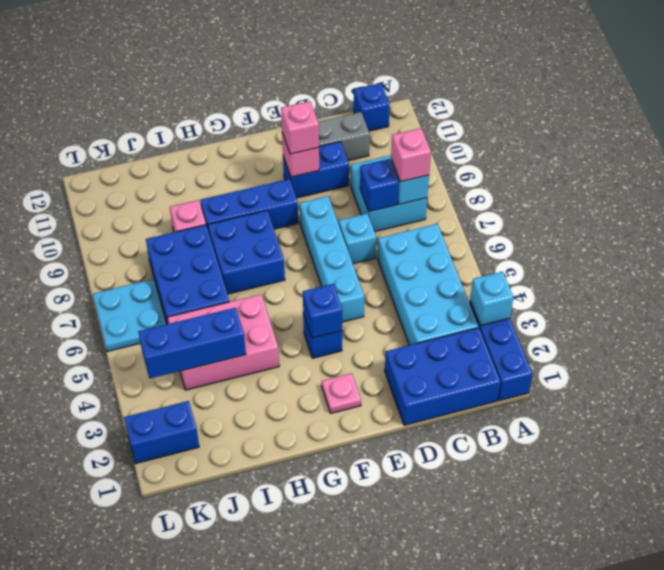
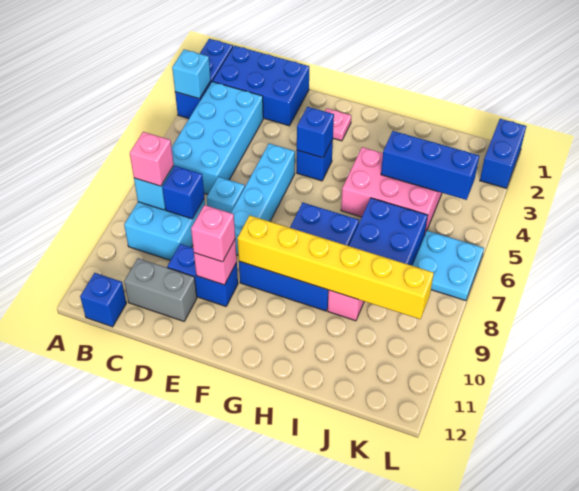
none -> yellow brick F9:K9 level 2
blue brick K2:L2 level 1 -> blue brick L1:L2 level 1

